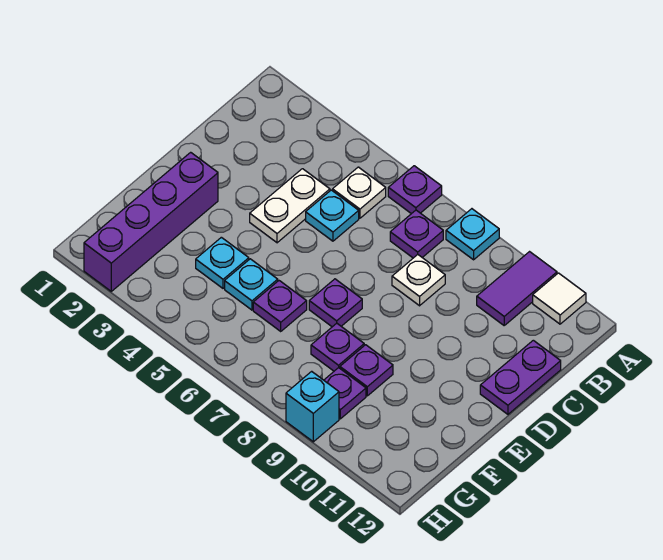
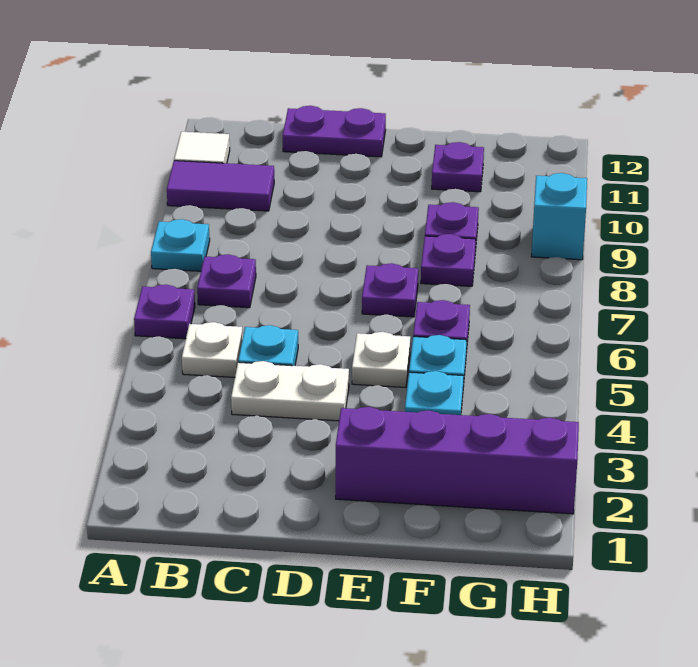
white plate C8 level 1 -> white plate E5 level 1
purple plate G9 level 1 -> purple plate F11 level 1

